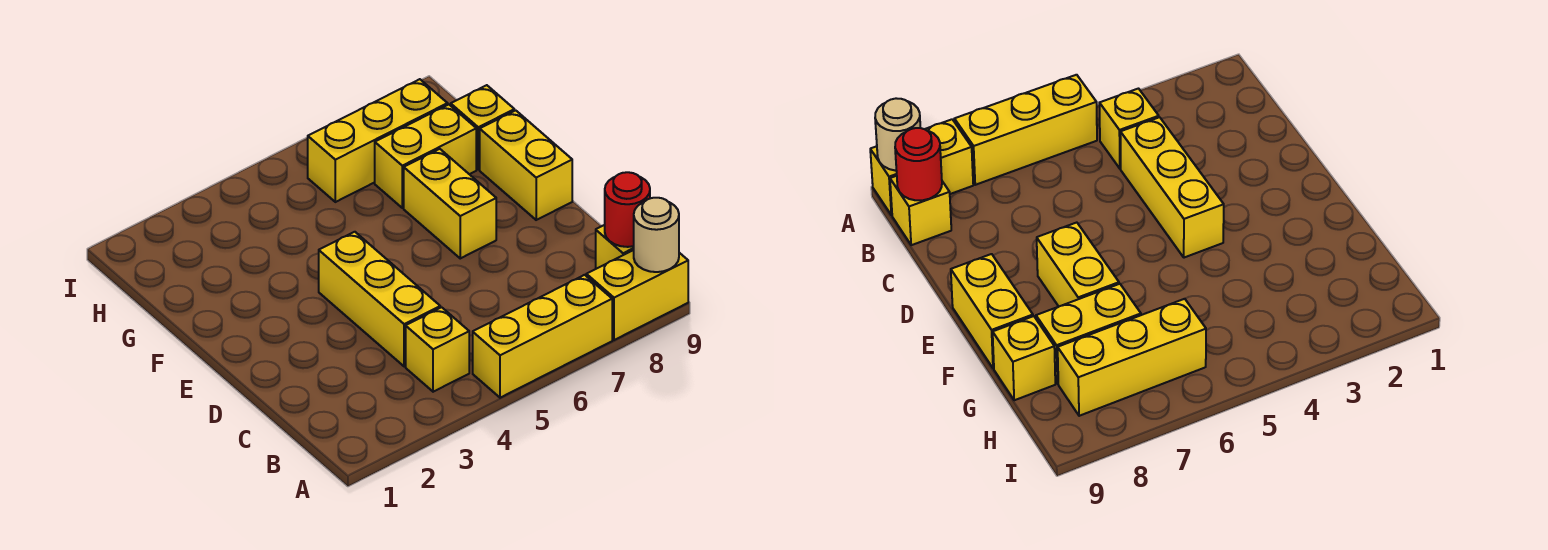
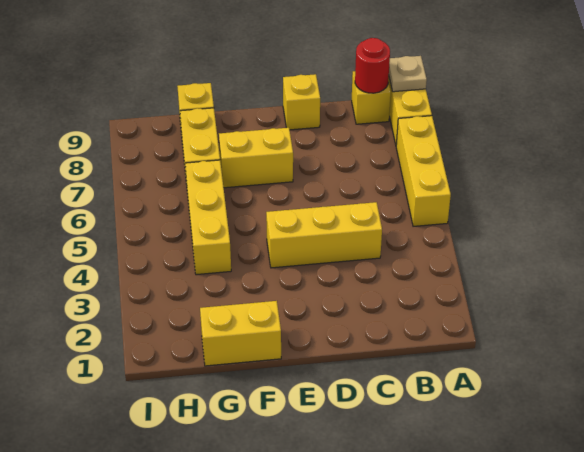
tan round brick A9 level 2 -> tan plate A9 level 2
yellow brick B4 level 1 -> yellow brick D9 level 1
yellow brick E9:F9 level 1 -> yellow brick F1:G1 level 1
yellow brick H6:H8 level 1 -> yellow brick G4:G6 level 1

